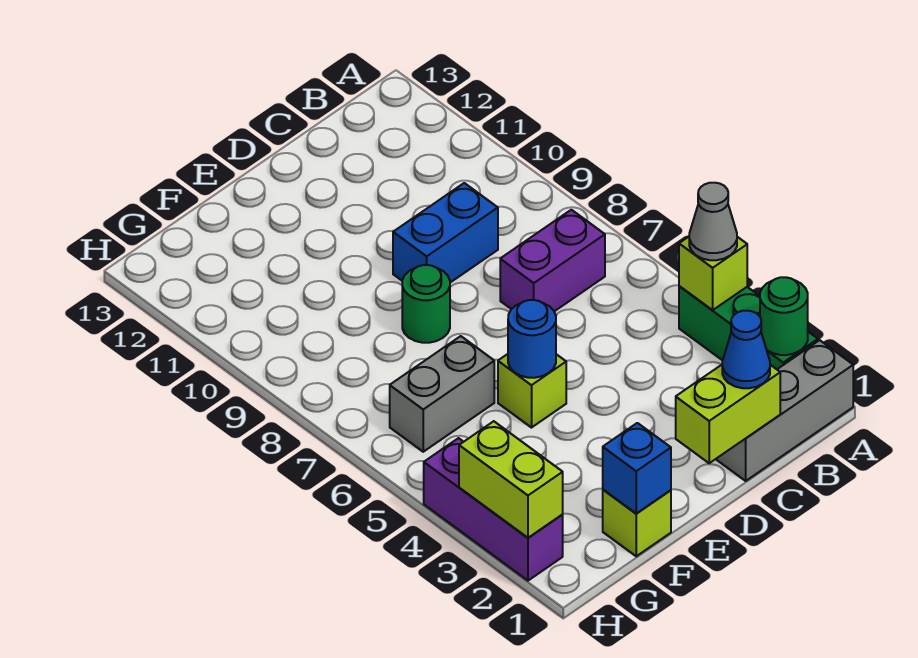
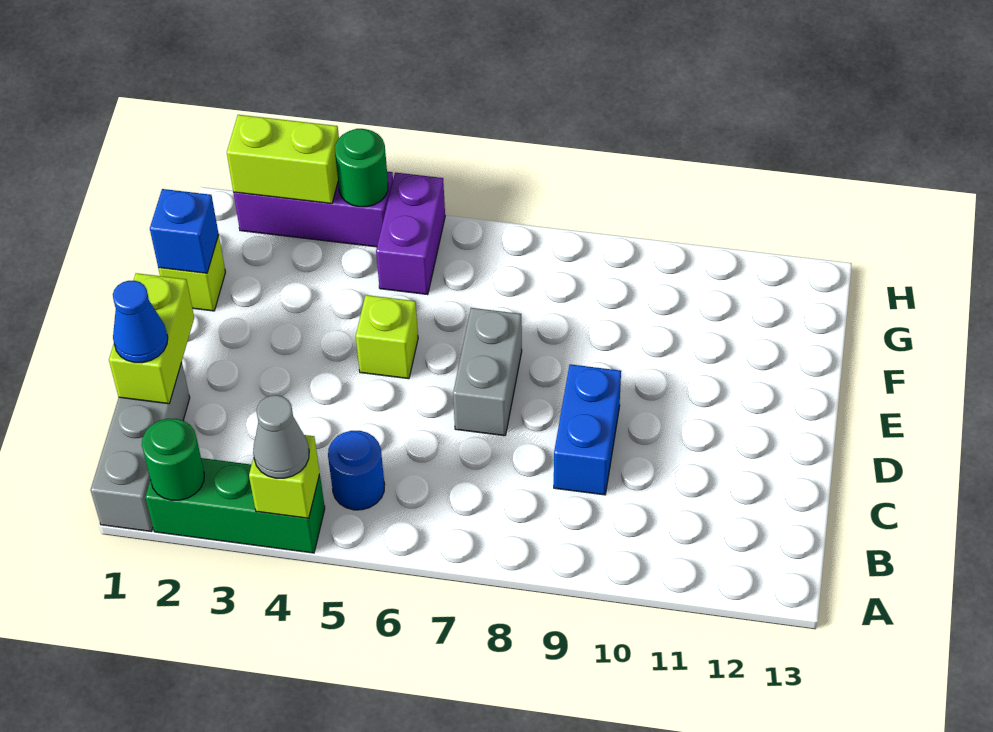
purple brick B7:C7 level 1 -> purple brick G5:H5 level 1
blue round brick E5 level 2 -> blue round brick B5 level 1
green round brick E8 level 1 -> green round brick H4 level 2
grey brick F6:G6 level 1 -> grey brick D7:E7 level 1

